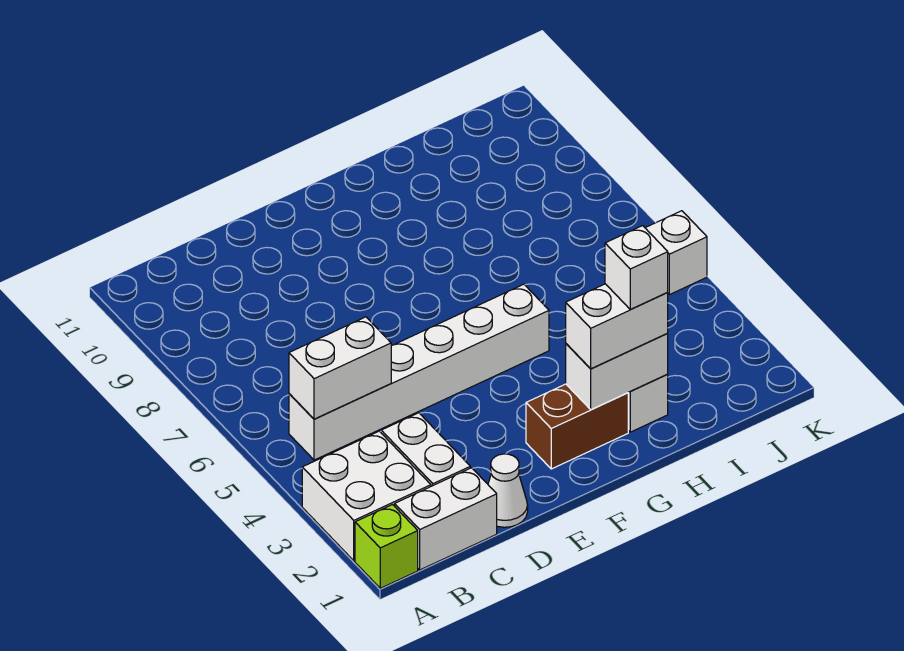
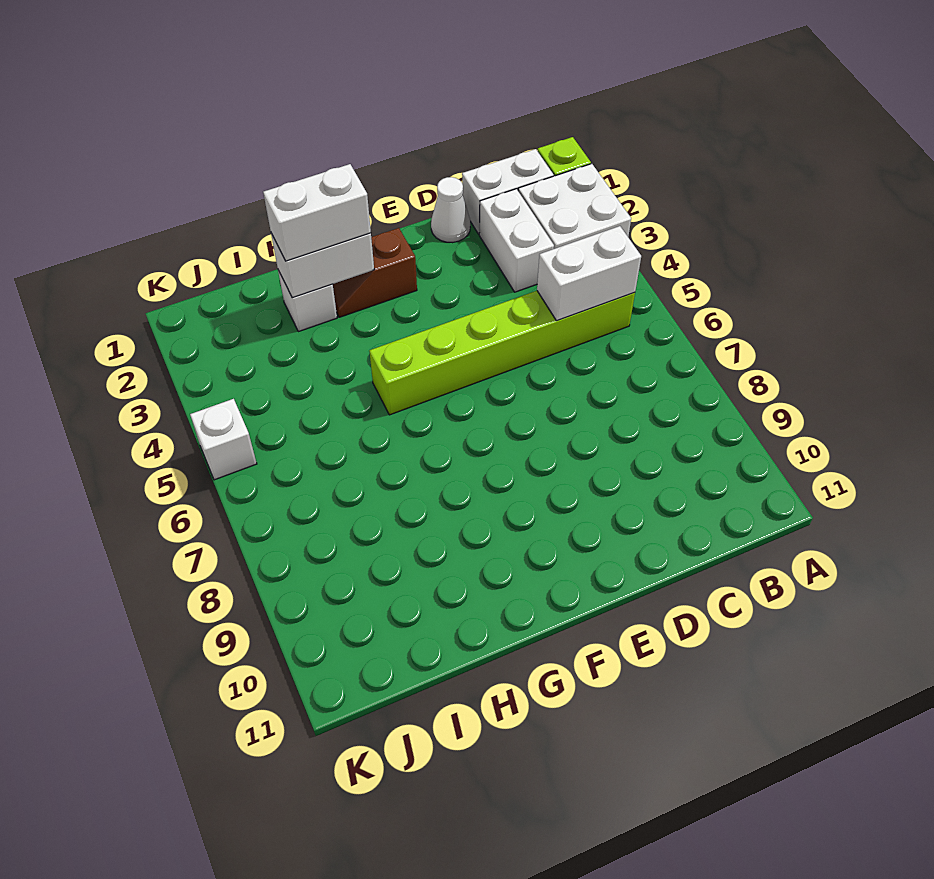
white brick B5:G5 level 1 -> lime brick B5:G5 level 1
brown brick F2:G2 level 1 -> brown slope F2:G2 level 1 top F
white brick H2 level 4 -> none

